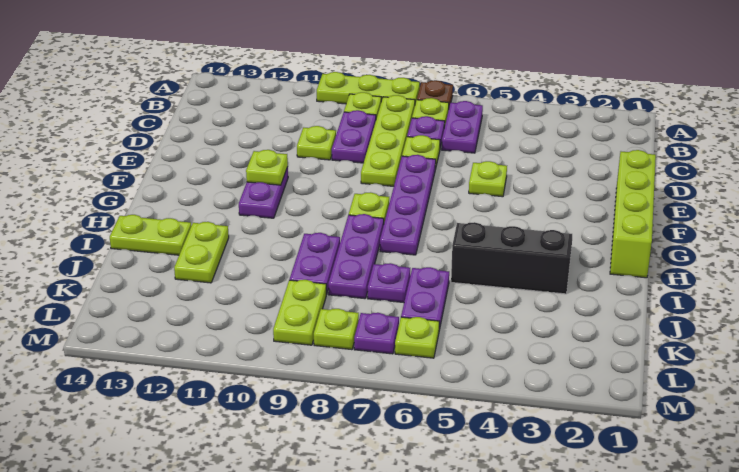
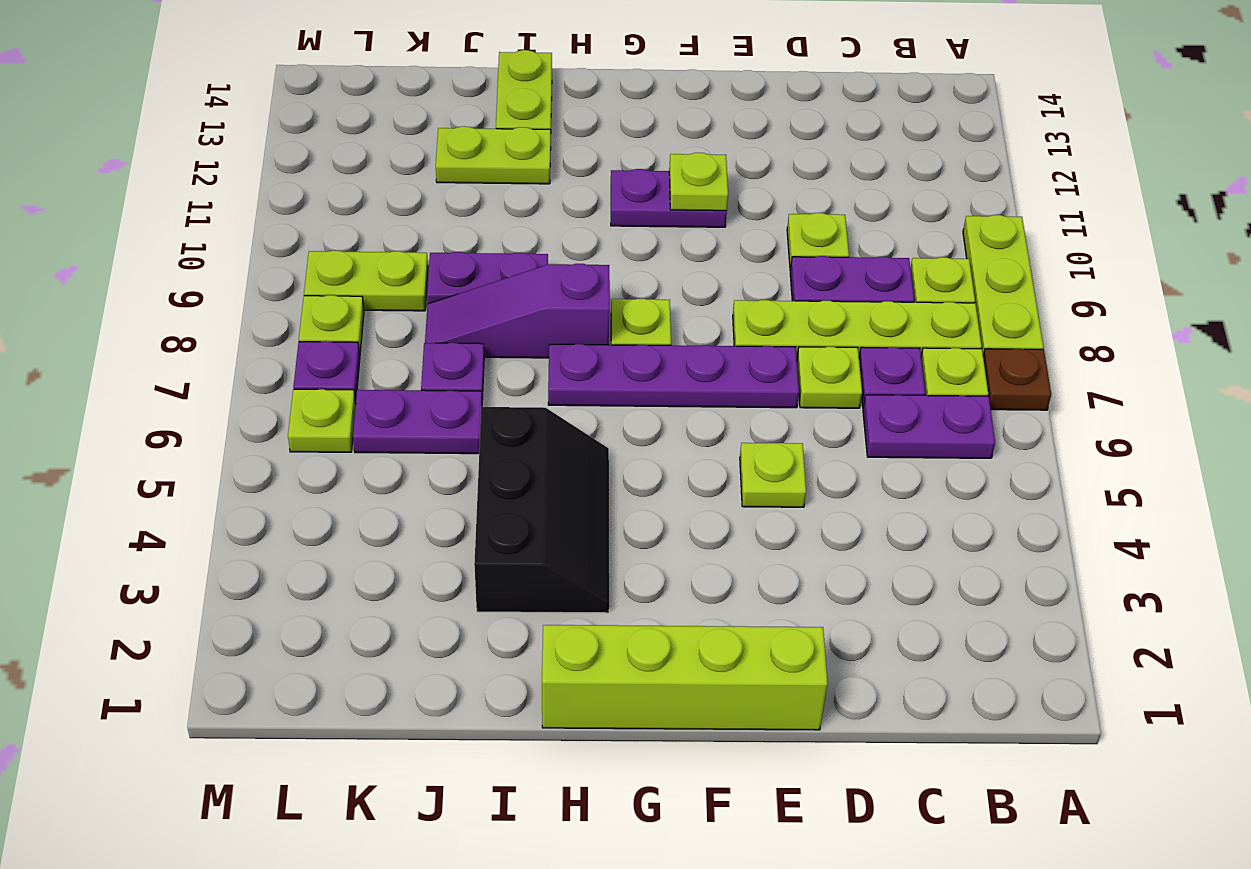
purple plate H8:J8 level 1 -> purple slope H8:J8 level 1 top H

